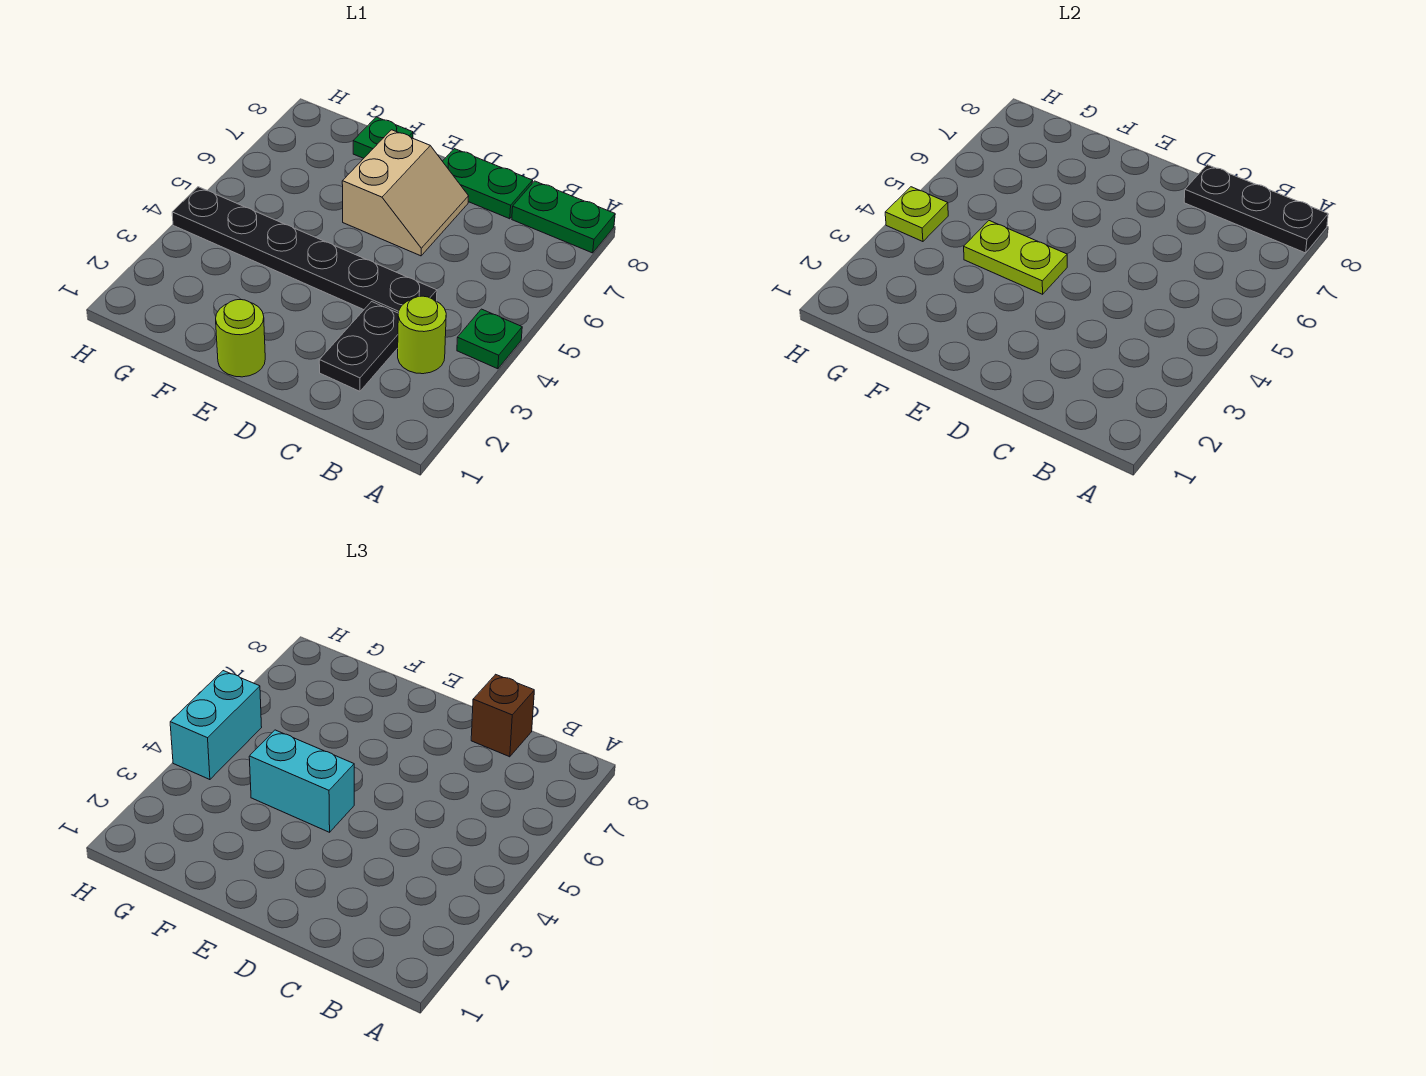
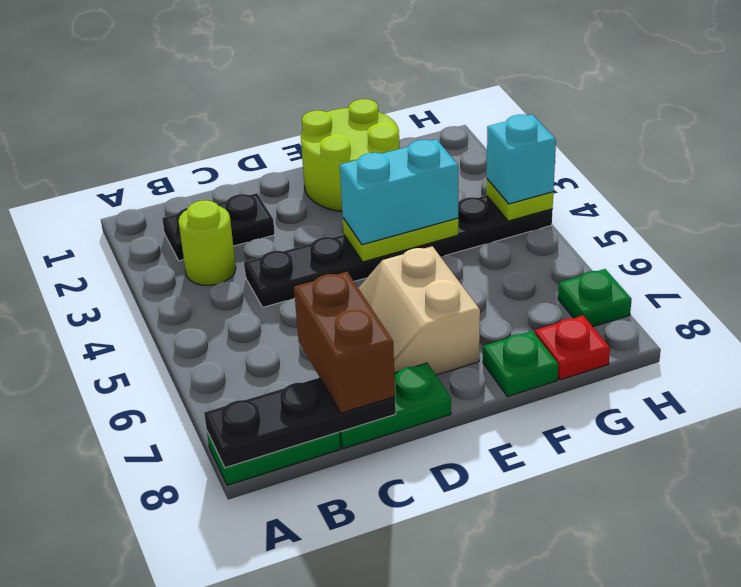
green plate A4 level 1 -> green plate H7 level 1
black plate C2:C3 level 1 -> black plate B2:C2 level 1
brown brick C8 level 3 -> brown brick C7:C8 level 3
lime round brick E1 level 1 -> lime round brick E1:F2 level 1
none -> red plate G8 level 1
cyan brick H4:H5 level 3 -> cyan brick H4 level 3

